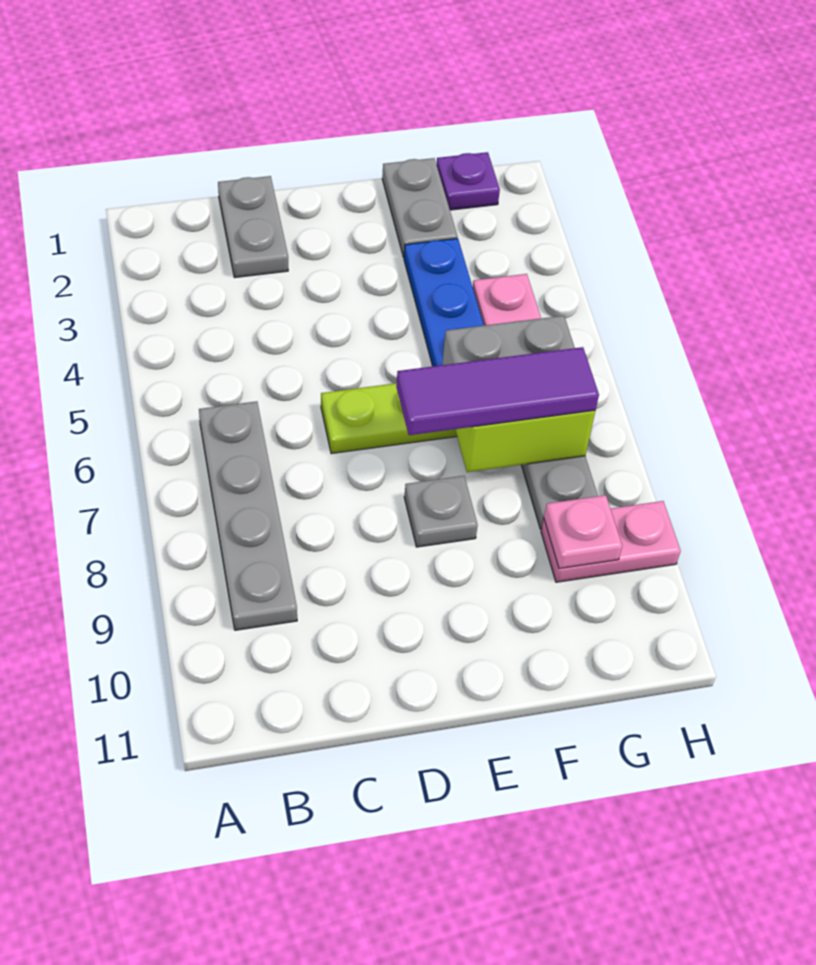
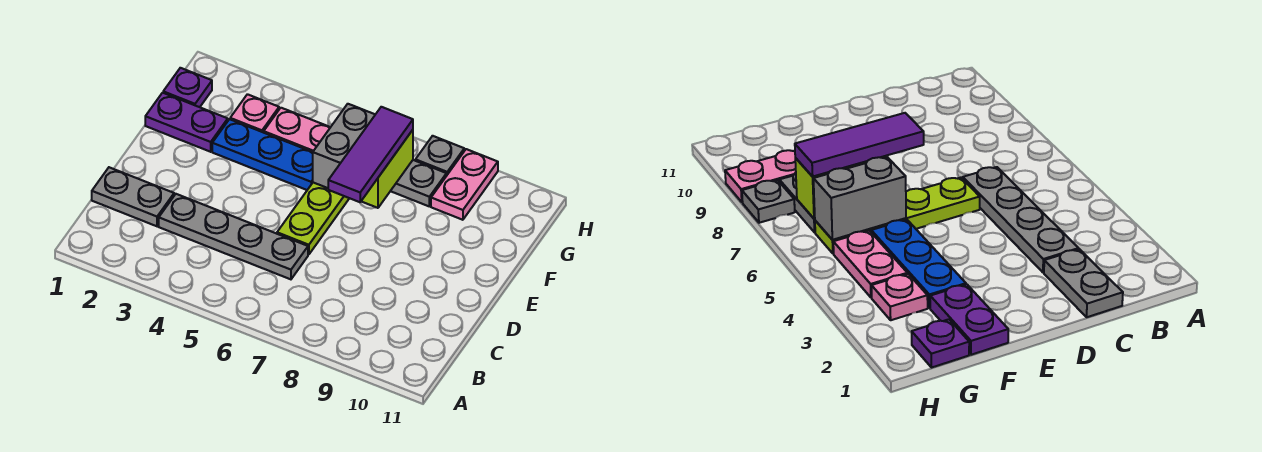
grey plate B6:B9 level 1 -> grey plate C3:C6 level 1
grey plate E8 level 1 -> grey plate H8 level 1
grey plate F1:F2 level 1 -> purple plate F1:F2 level 1
pink plate G9 level 2 -> pink plate G3 level 1

